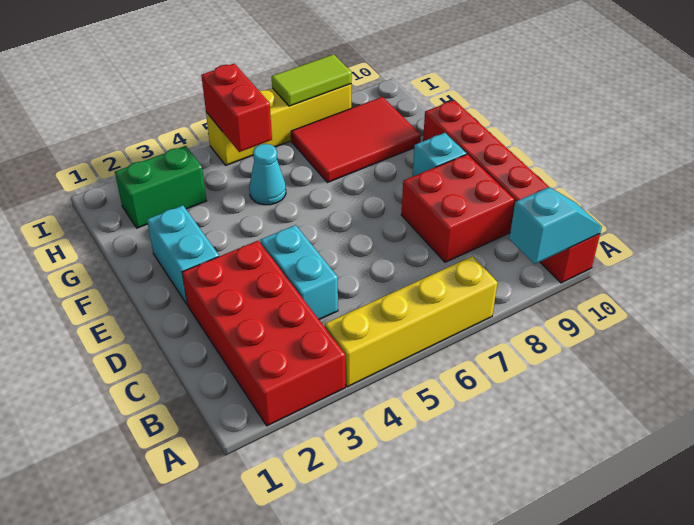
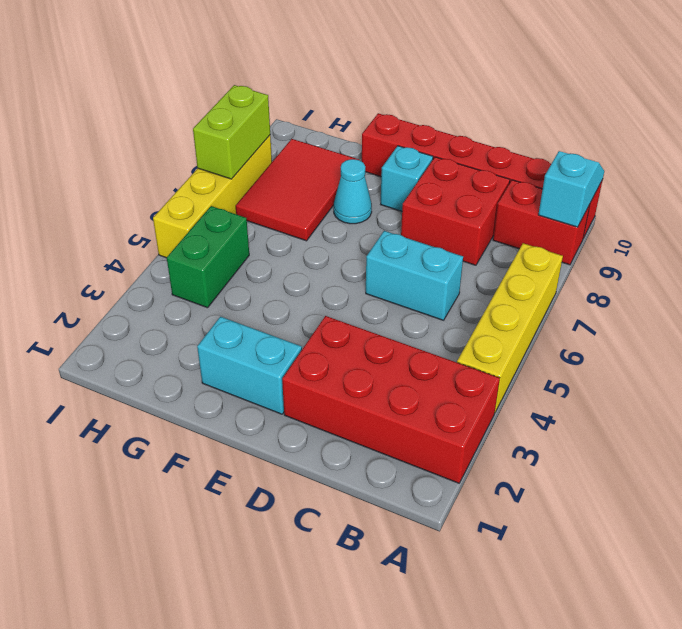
cyan brick C4:D4 level 1 -> cyan brick C6:D6 level 1
cyan cone G5 level 1 -> cyan cone F8 level 1
green brick H2:H3 level 1 -> green brick H4:H5 level 1
red brick H5:I5 level 2 -> red brick A9:B9 level 1
lime tile I7:I8 level 2 -> lime brick I7:I8 level 2

